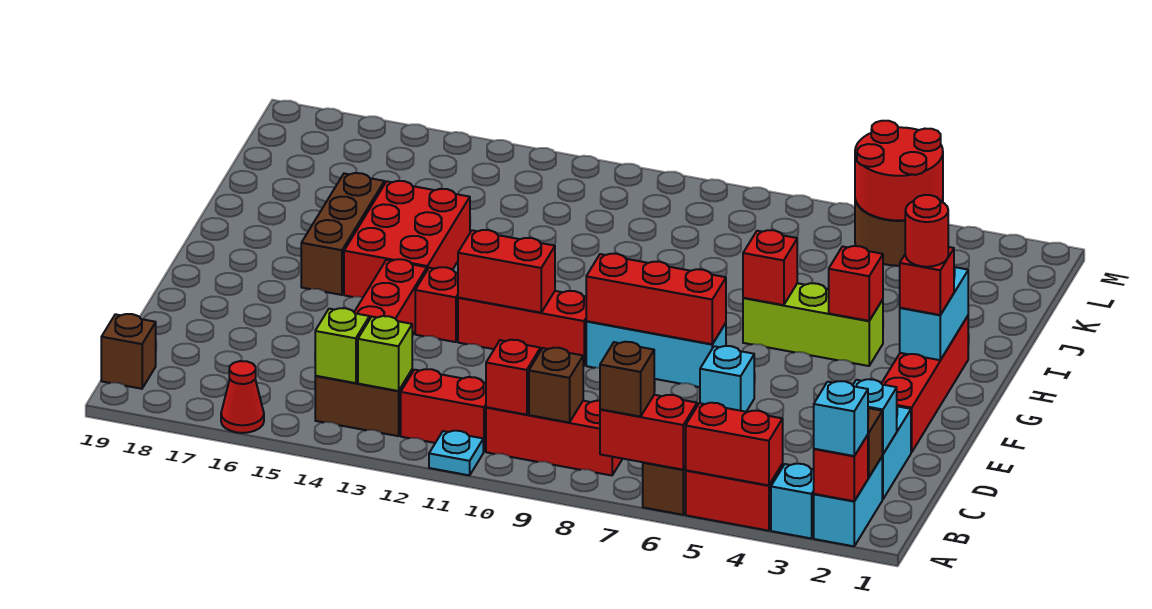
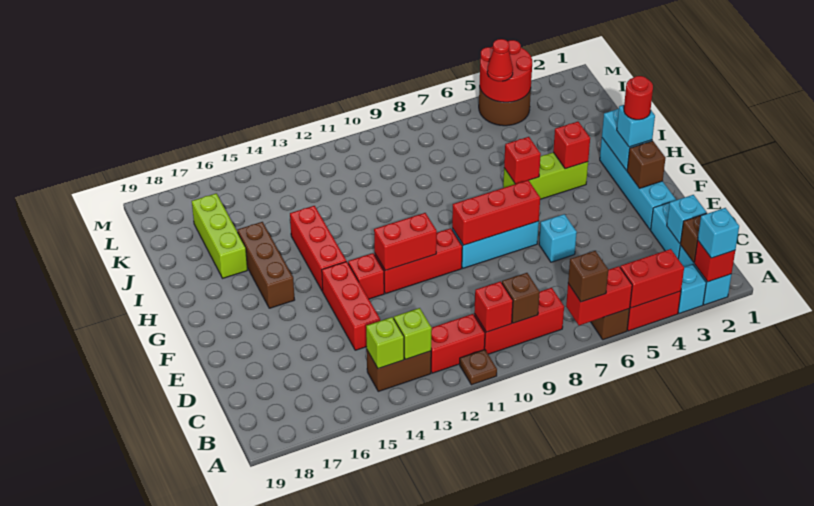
cyan plate A11 level 1 -> brown plate A11 level 1
red cone A16 level 1 -> red cone L5 level 3
brown brick B19 level 1 -> brown brick F2 level 2
red brick E2:H2 level 1 -> cyan brick E2:H2 level 1
red brick G2 level 3 -> cyan brick G2 level 3
red brick G14:I15 level 1 -> red brick G14:I14 level 1
none -> lime brick I17:K17 level 1

